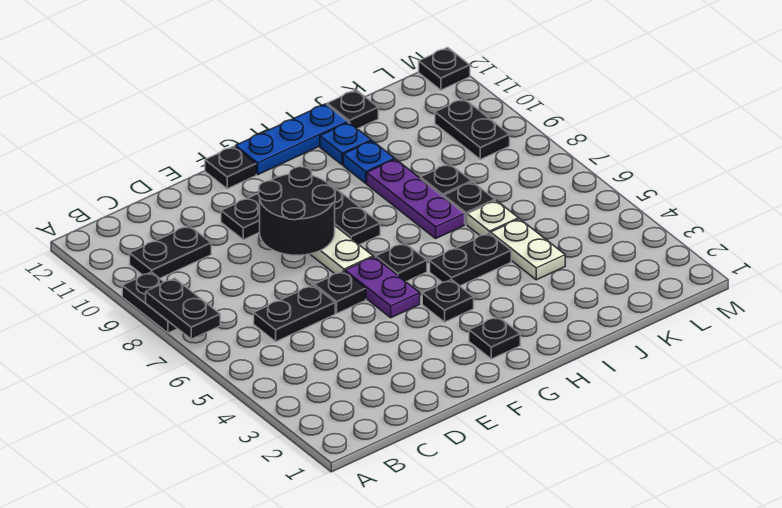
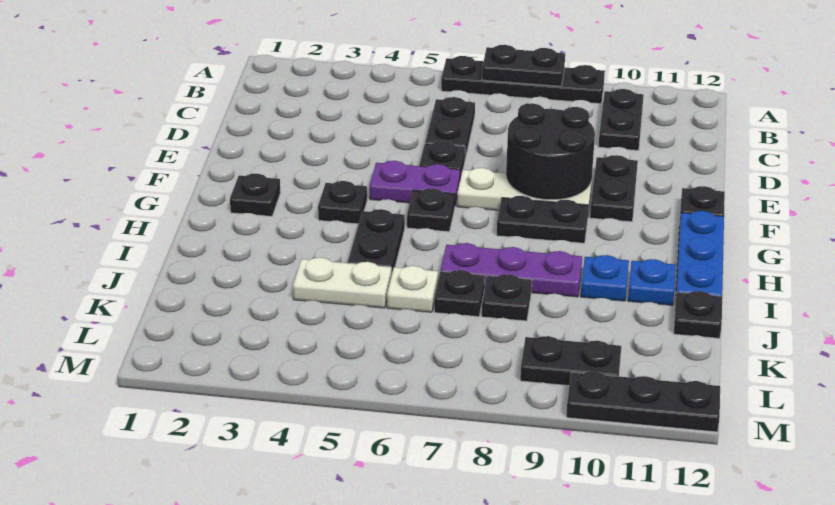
black plate A8:A9 level 1 -> black plate A6:A9 level 1
black plate M12 level 1 -> black plate M10:M12 level 1

